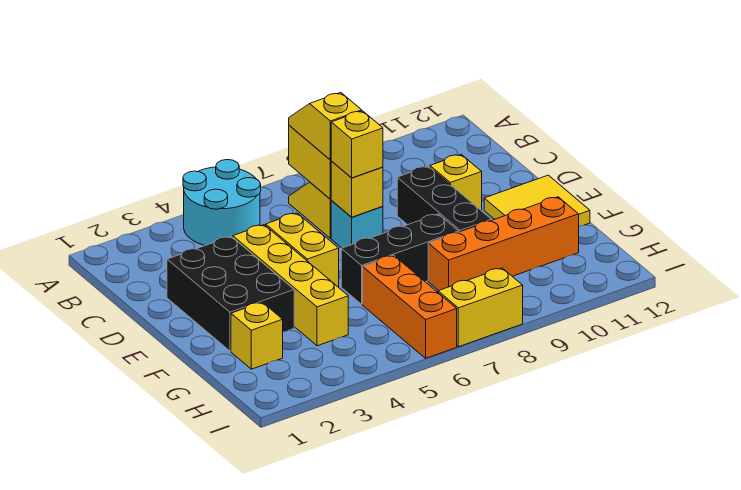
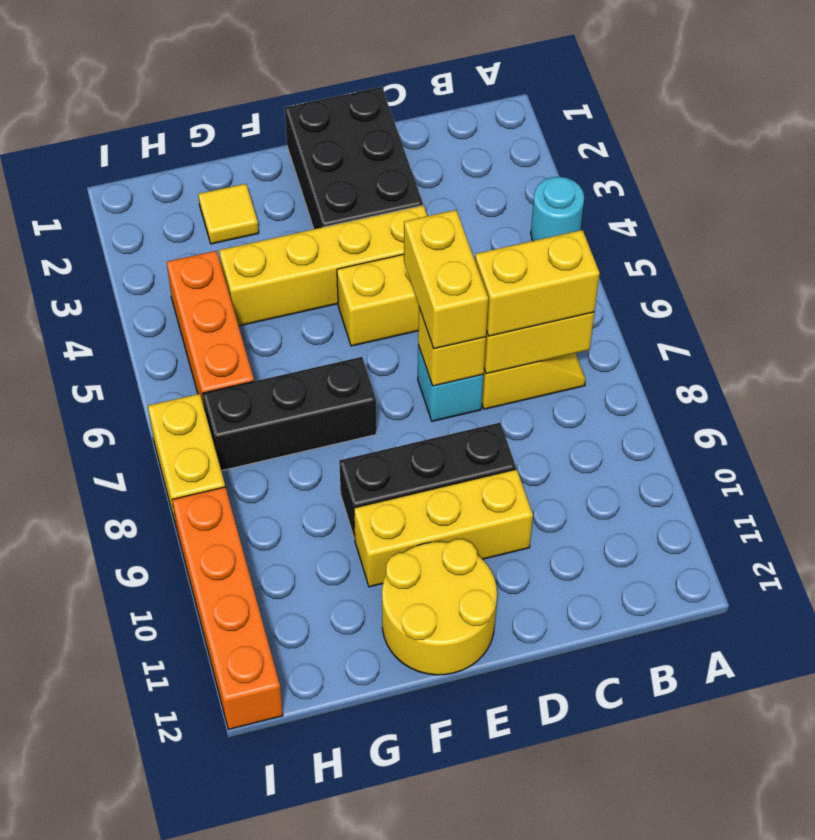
cyan round brick A4:B5 level 1 -> cyan round brick A4 level 1
yellow slope B7:C7 level 3 top C -> yellow brick B7:C7 level 3
black brick D2:F3 level 1 -> black brick D1:E3 level 1
yellow brick D7 level 3 -> yellow brick D6:D7 level 3
yellow brick D10 level 1 -> yellow brick D10:F10 level 1
yellow tile E11:F12 level 1 -> yellow round brick E11:F12 level 1
black brick F6:F8 level 1 -> black brick F7:H7 level 1
yellow brick G2 level 1 -> yellow tile G2 level 1
orange brick G6:I6 level 1 -> orange brick H4:H6 level 1
orange brick G8:G11 level 1 -> orange brick I9:I12 level 1

